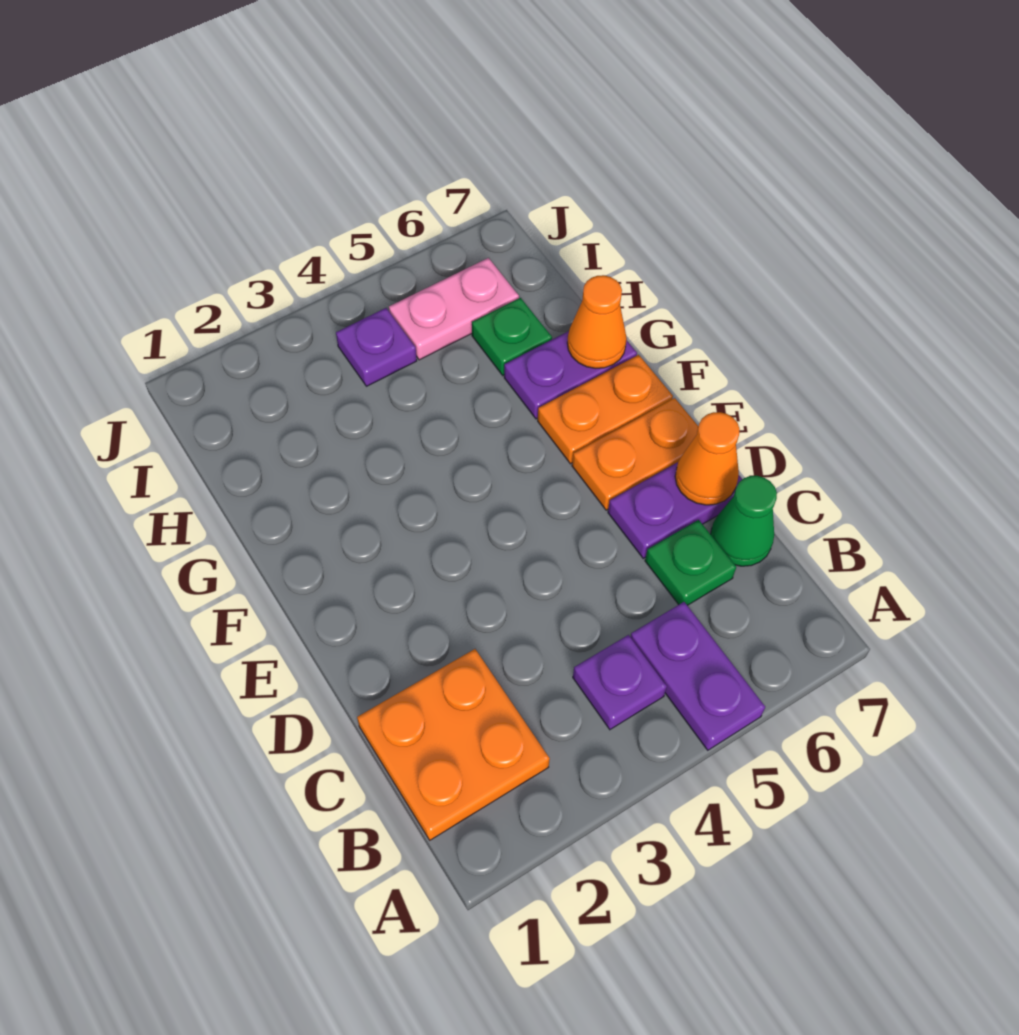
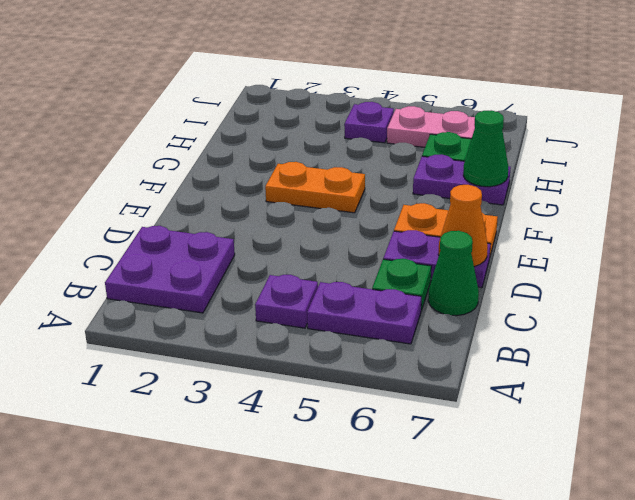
purple plate A5:B5 level 1 -> purple plate B5:B6 level 1
orange plate B1:C2 level 1 -> purple plate B1:C2 level 1
orange plate F6:F7 level 1 -> orange plate F3:F4 level 1
orange cone G7 level 2 -> green cone G7 level 2

